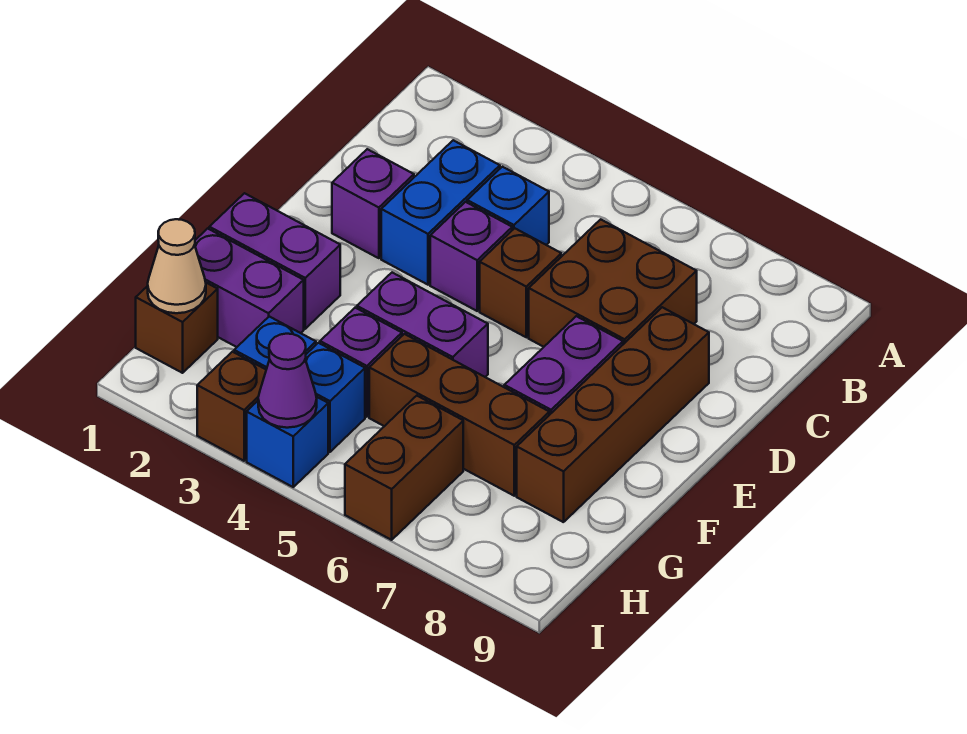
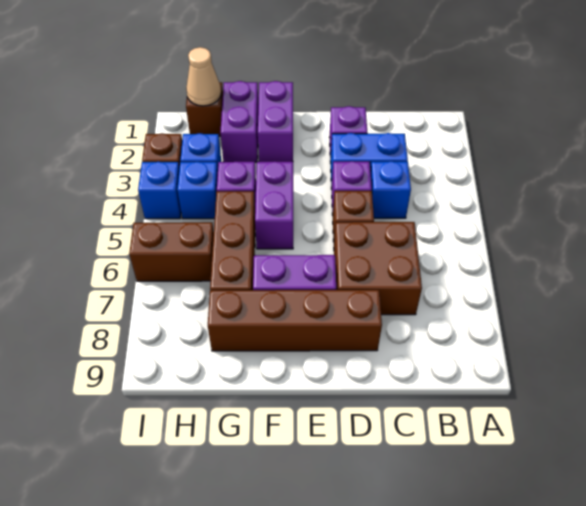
purple cone I4 level 2 -> none

